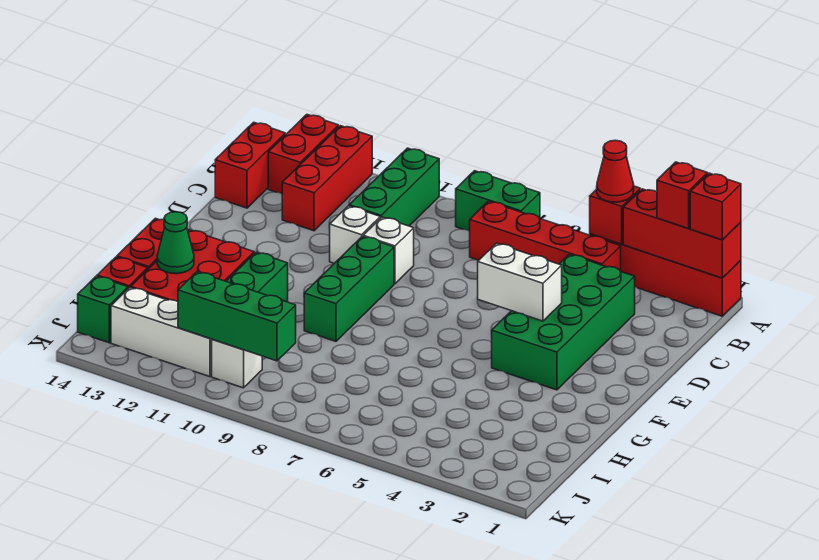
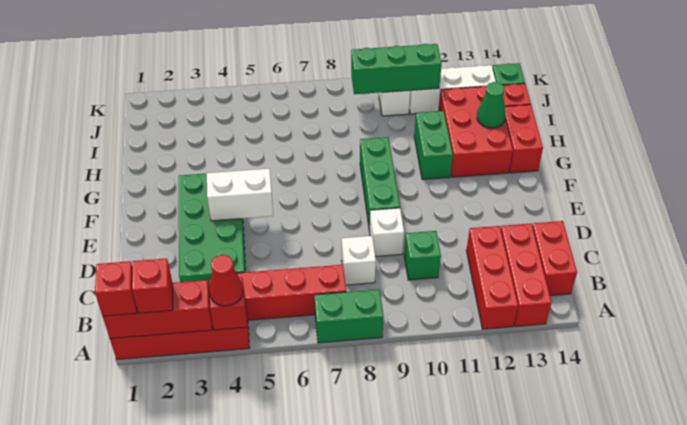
green brick A10:C10 level 1 -> green brick C10 level 1
red brick A13:B13 level 1 -> red brick A13:C13 level 1
white brick D10 level 1 -> white brick C8 level 1

